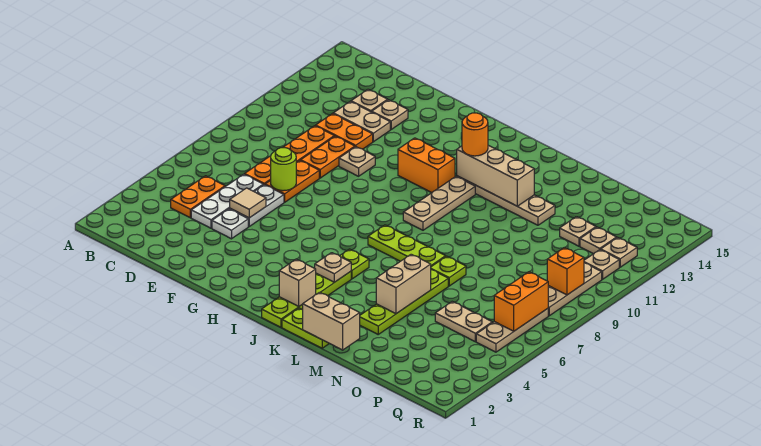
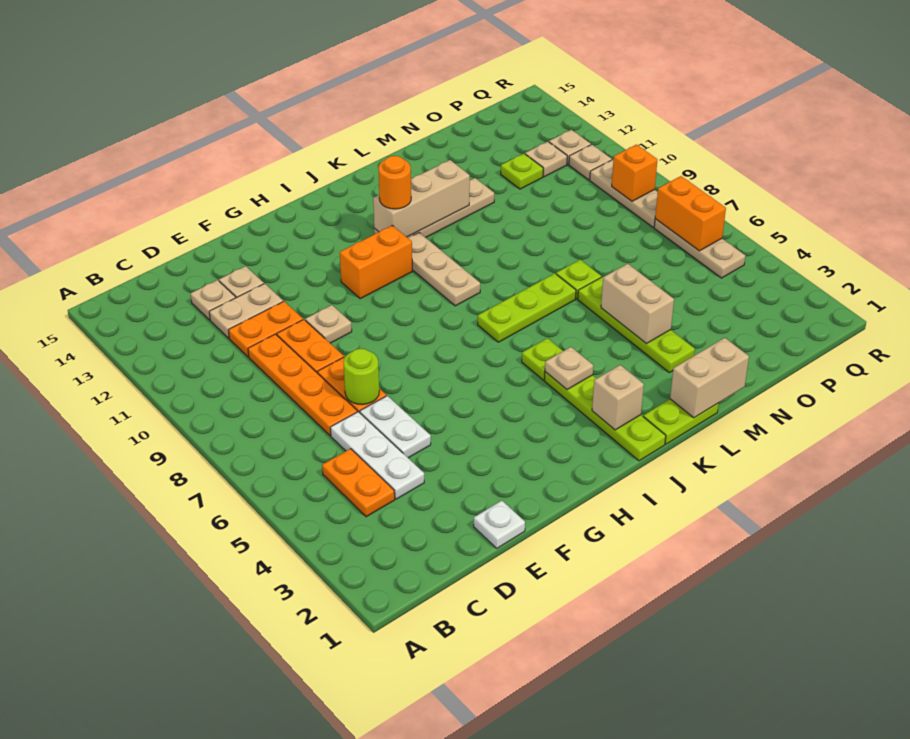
white plate E4 level 1 -> white plate E1 level 1
tan tile E5 level 2 -> none
tan plate O5:P5 level 1 -> none
tan plate O12 level 1 -> lime plate O12 level 1

